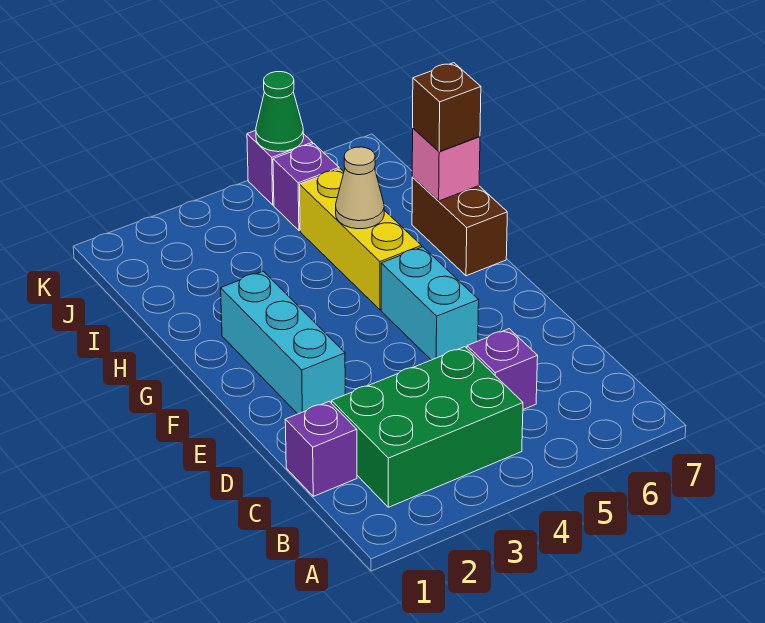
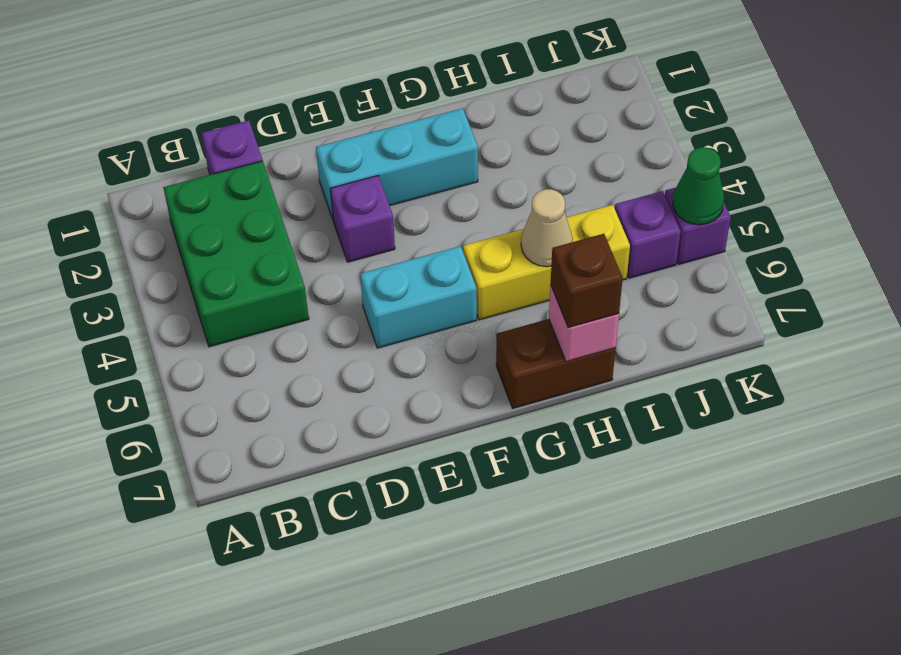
purple brick C5 level 1 -> purple brick E3 level 1

